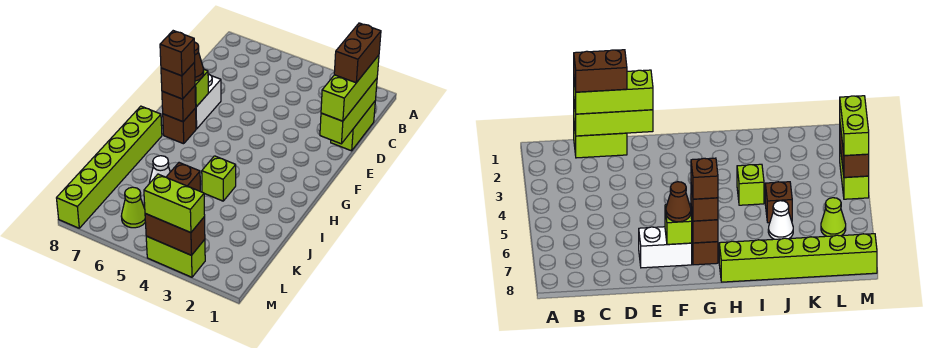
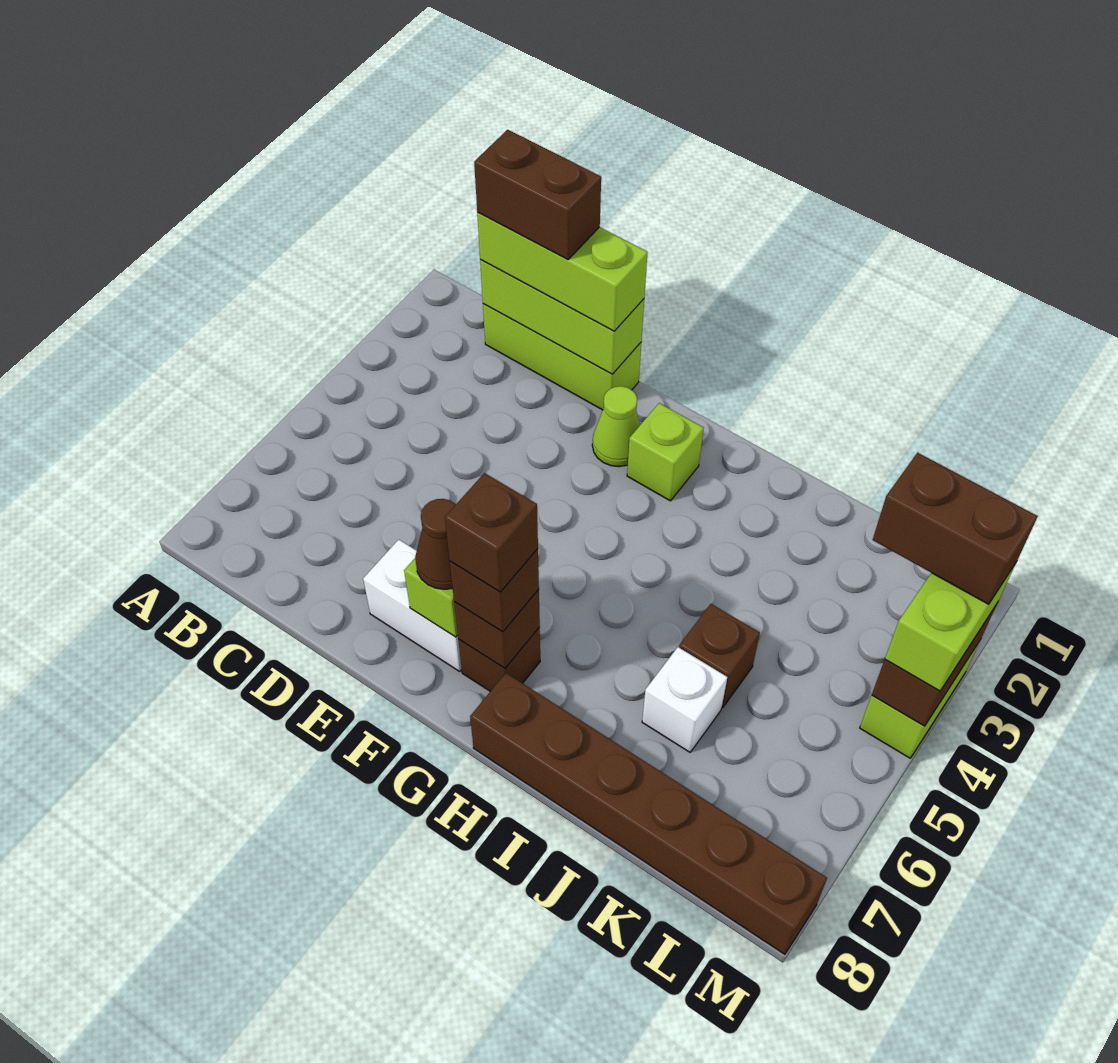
lime brick C1:D1 level 1 -> lime brick C1:E1 level 1
lime brick H8:M8 level 1 -> brown brick H8:M8 level 1
lime brick I4 level 1 -> lime brick G2 level 1
white cone J6 level 1 -> white brick J6 level 1
none -> brown brick L3:M3 level 4
lime cone L6 level 1 -> lime cone F2 level 1

